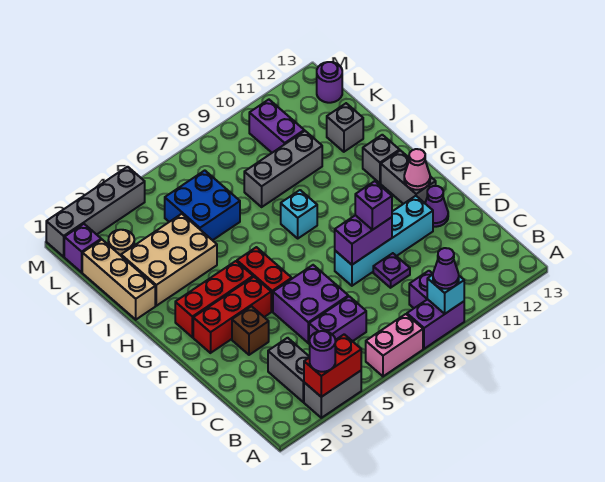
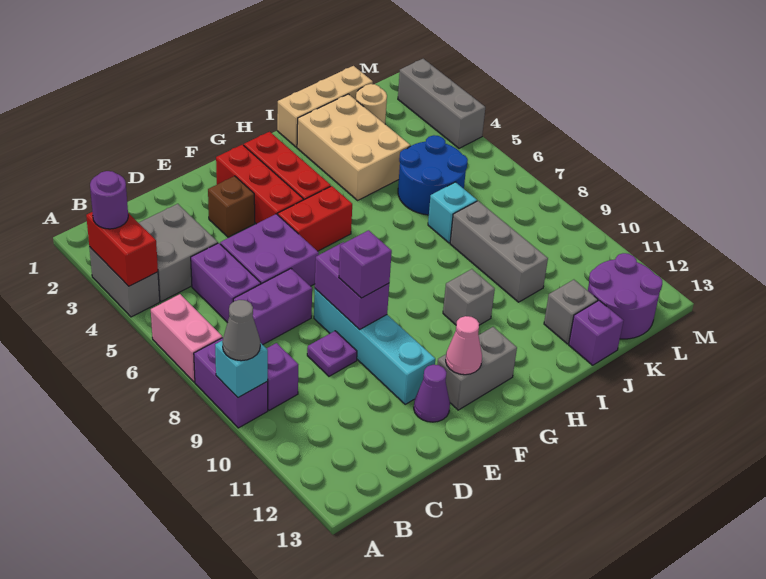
purple cone A9 level 3 -> grey cone A9 level 3
grey brick B3:C3 level 1 -> grey brick B3:C4 level 1
cyan brick H8 level 1 -> cyan brick J7 level 1
grey brick H12 level 1 -> grey brick H10 level 1
blue brick J5:K6 level 1 -> blue round brick J5:K6 level 1
purple brick K10:L10 level 1 -> purple brick C7:D7 level 1
purple brick L1 level 1 -> purple brick J13 level 1
purple round brick L13 level 1 -> purple round brick K12:L13 level 1
grey brick M1:M4 level 1 -> grey brick M2:M4 level 1

